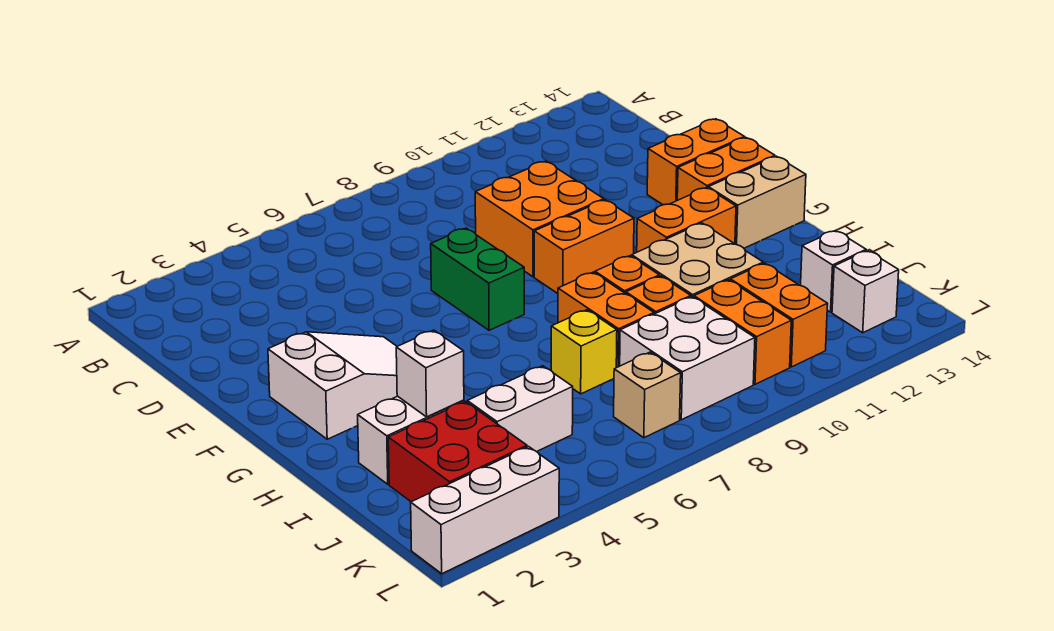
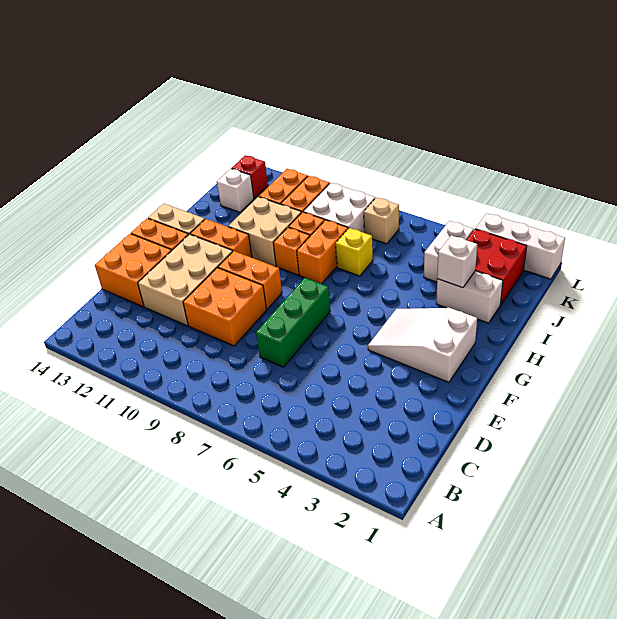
none -> tan brick D11:F12 level 1
green brick E7:F7 level 1 -> green brick D7:F7 level 1
orange brick E13:E14 level 1 -> orange brick D13:E14 level 1
white brick J4:J5 level 1 -> white brick J4:K4 level 1
white brick K13 level 1 -> red brick K13 level 1

